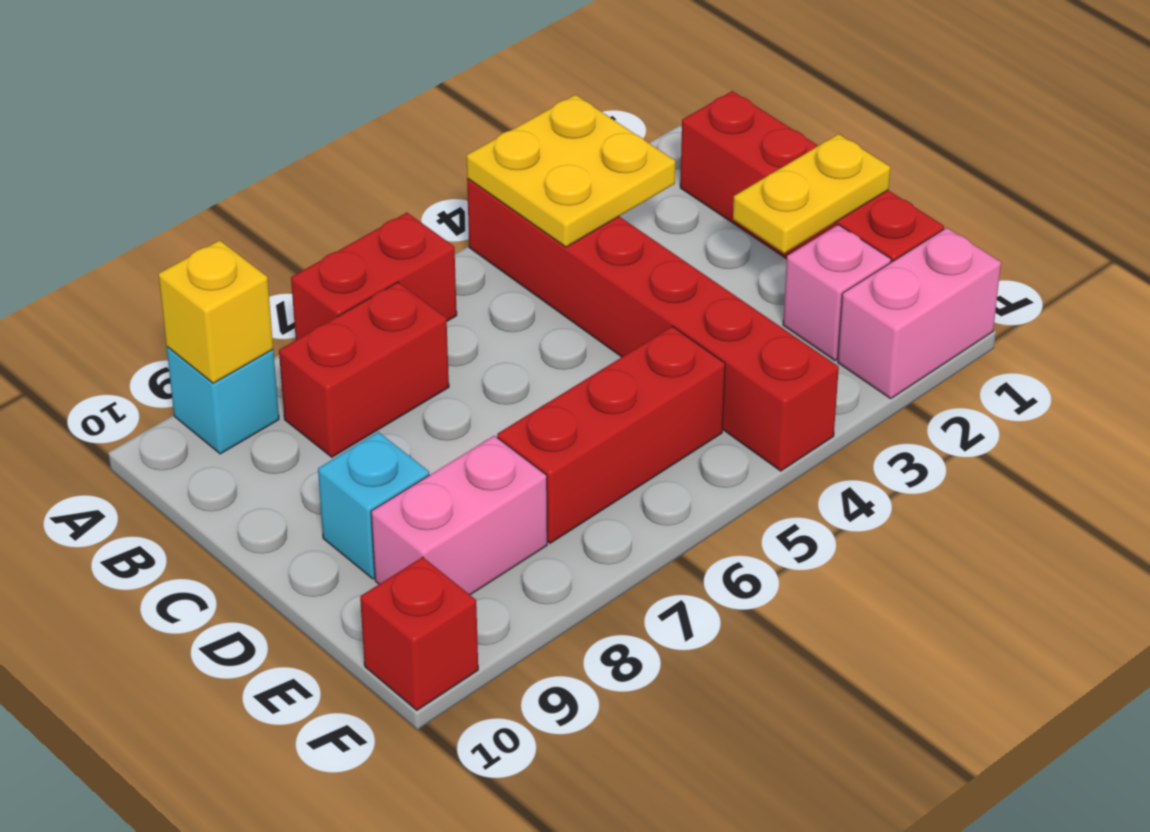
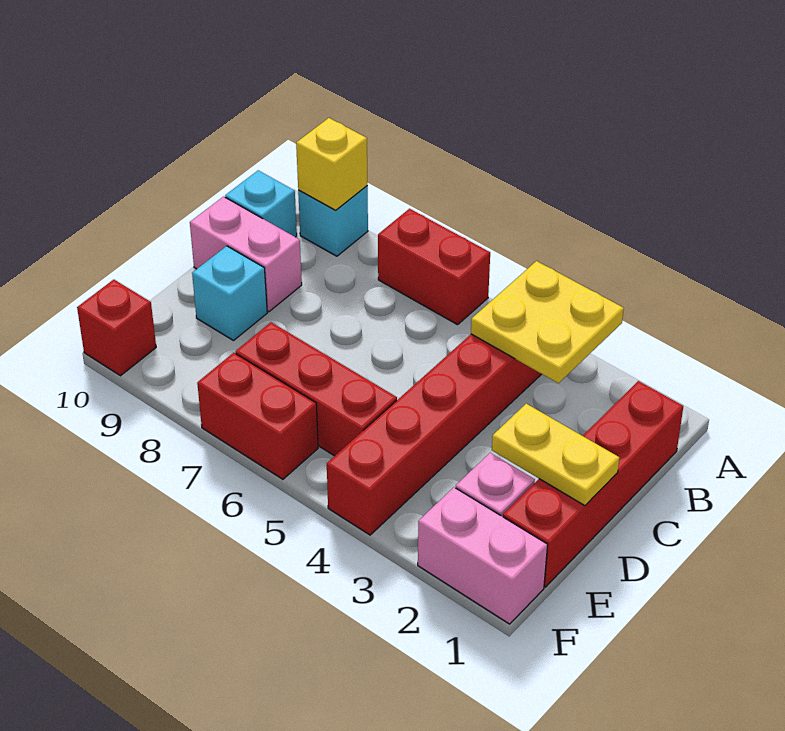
red brick B7:B8 level 1 -> red brick F6:F7 level 1
none -> cyan brick B10 level 1
pink brick E8:E9 level 1 -> pink brick C9:C10 level 1

